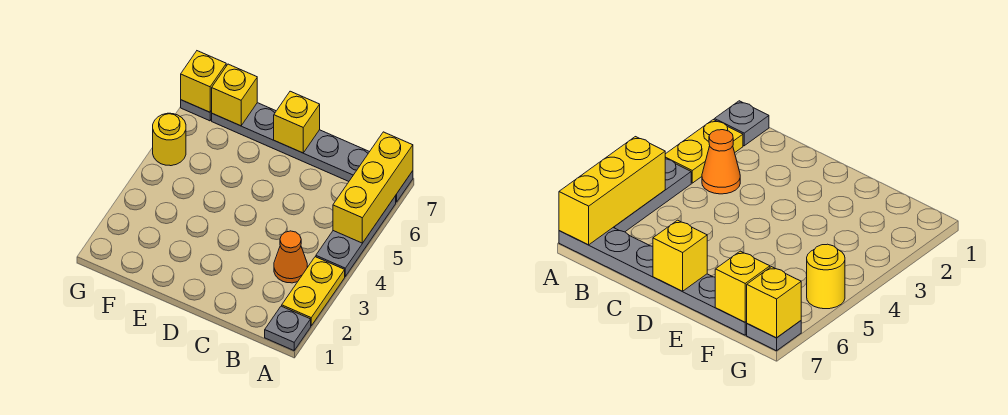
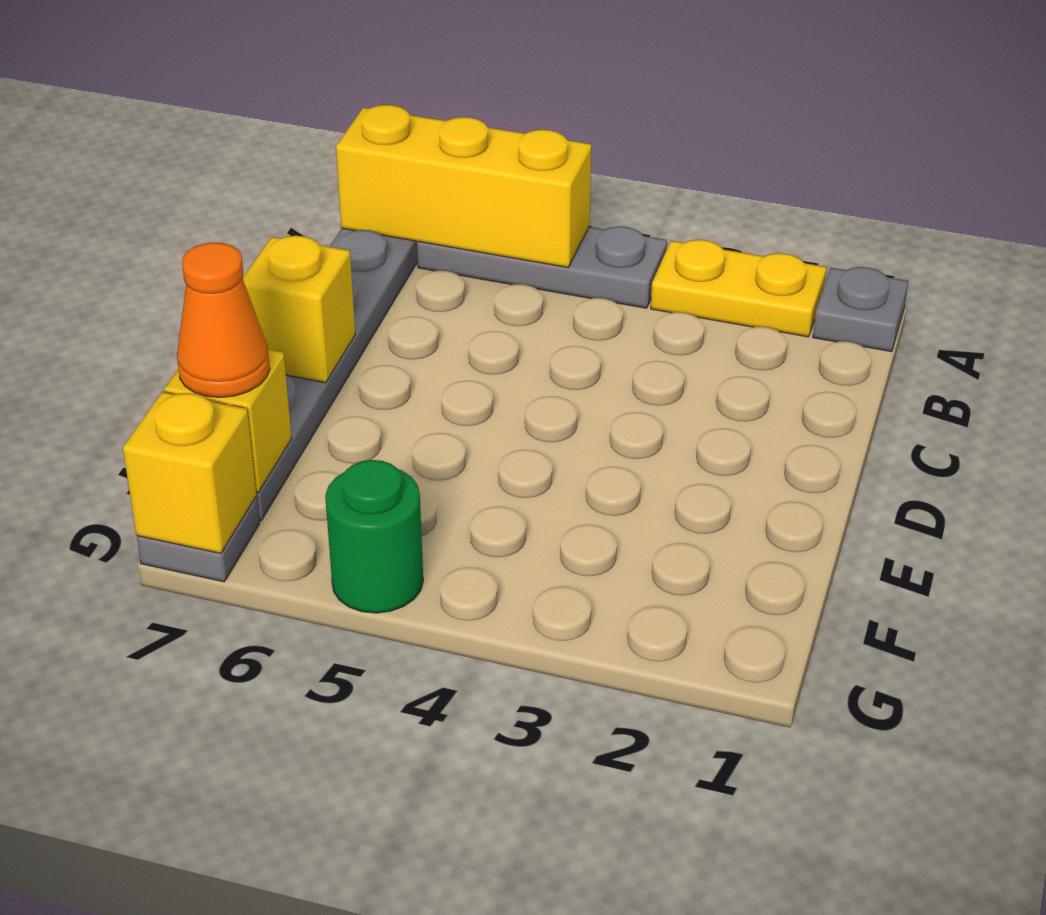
orange cone B3 level 1 -> orange cone F7 level 3
yellow round brick G5 level 1 -> green round brick G5 level 1

